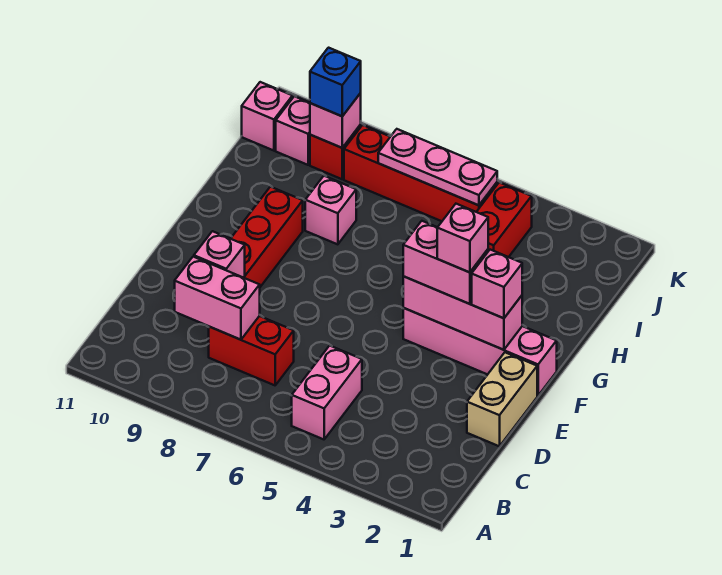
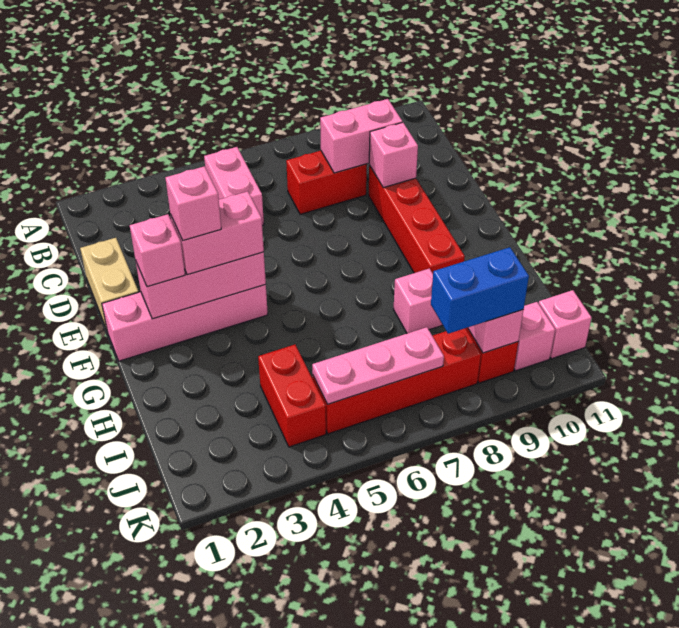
blue brick J9 level 3 -> blue brick J8:J9 level 3

